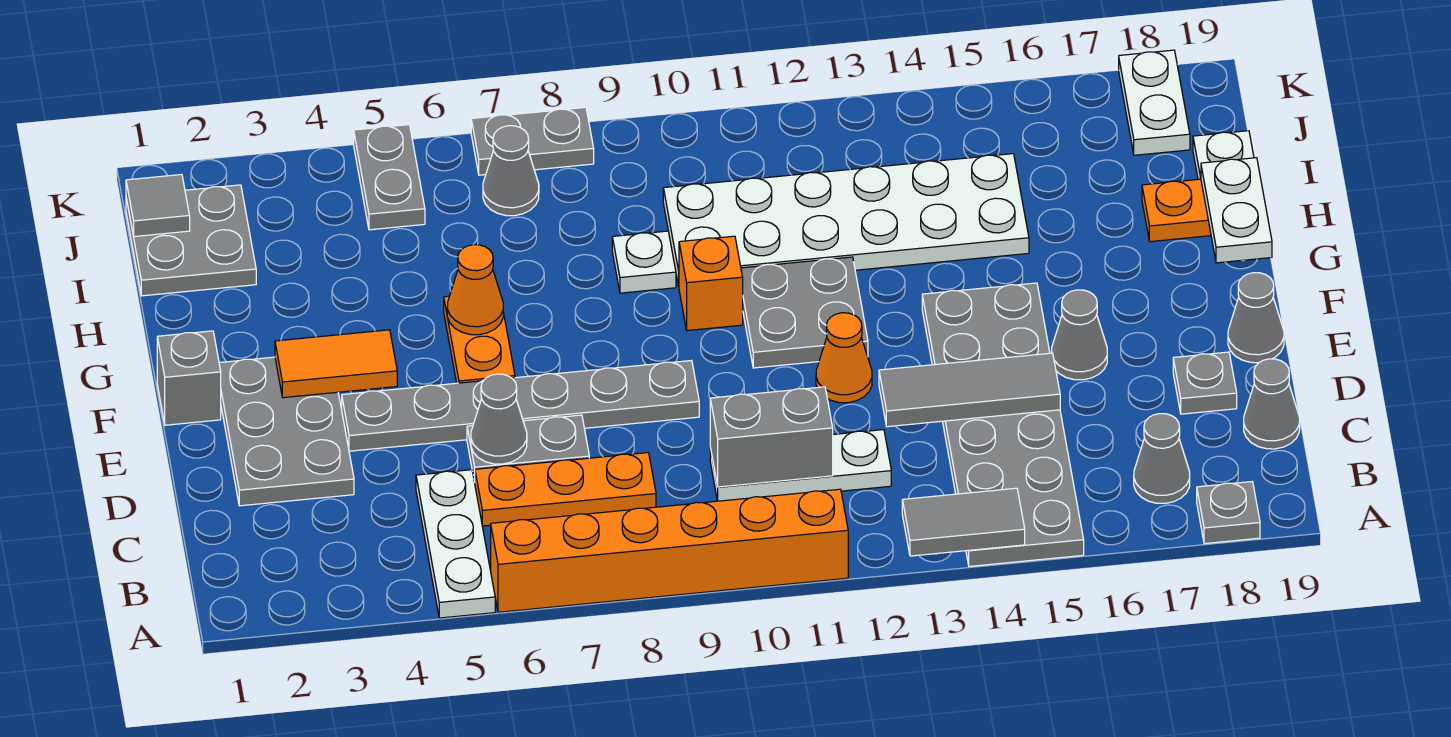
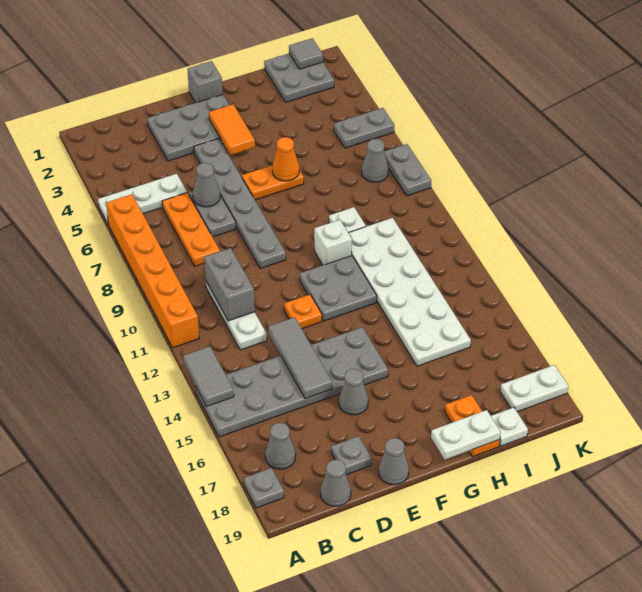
orange cone E12 level 1 -> orange plate E12 level 1
orange brick G10 level 1 -> white brick G10 level 1

